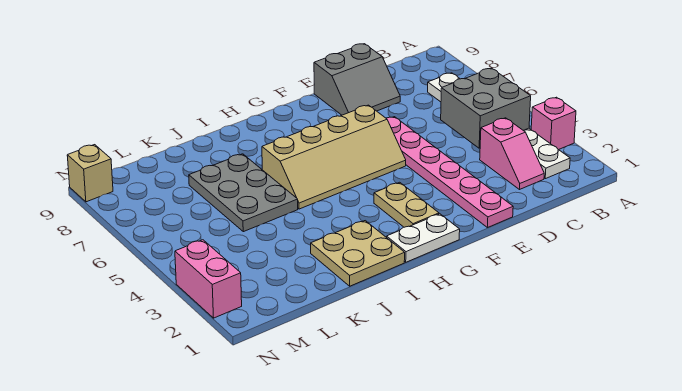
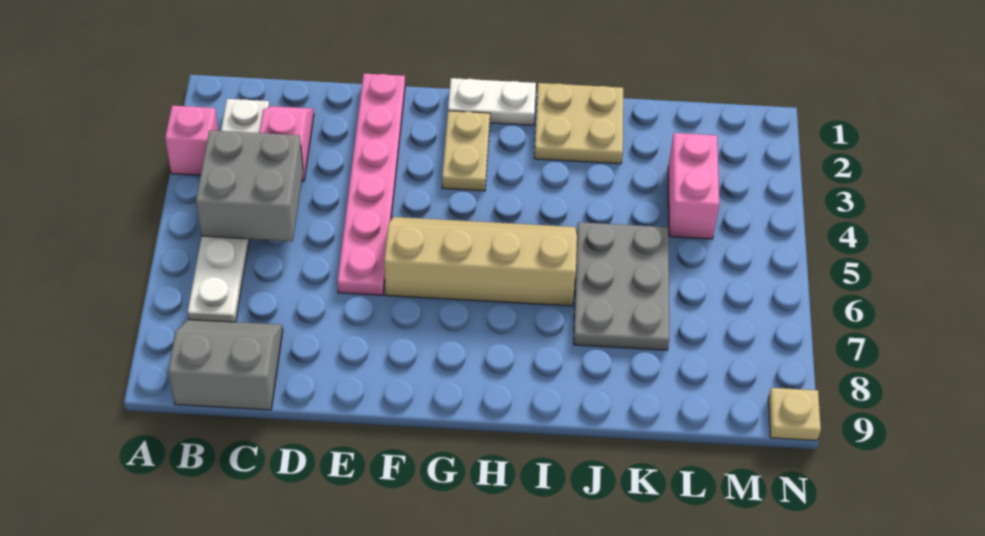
grey slope D8:E9 level 1 top 9 -> grey slope B8:C9 level 1 top 9
pink brick N2:N3 level 1 -> pink brick L3:L4 level 1
tan brick N9 level 1 -> tan plate N9 level 1

